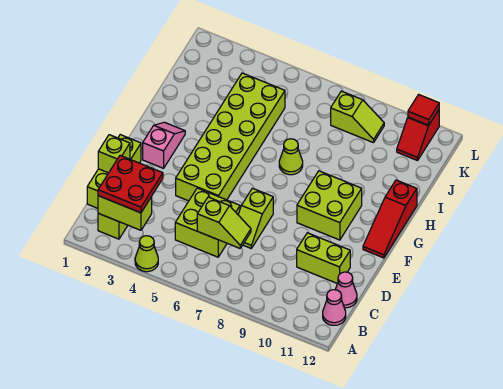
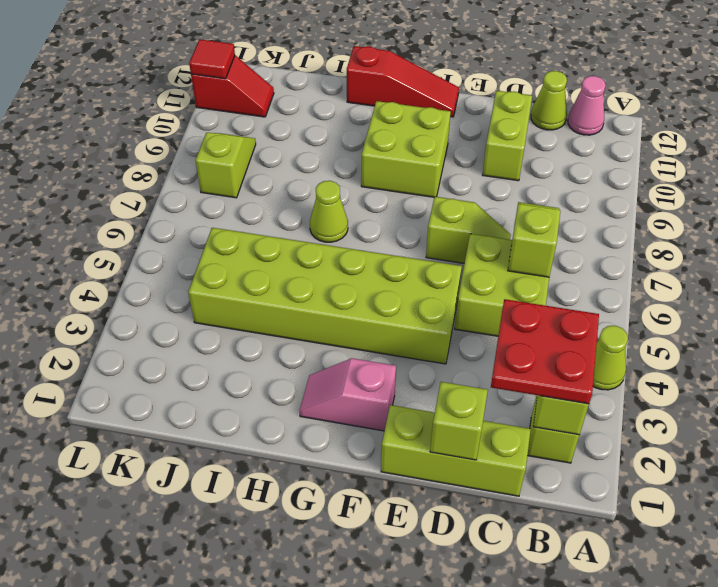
pink cone C12 level 1 -> lime cone C12 level 1

